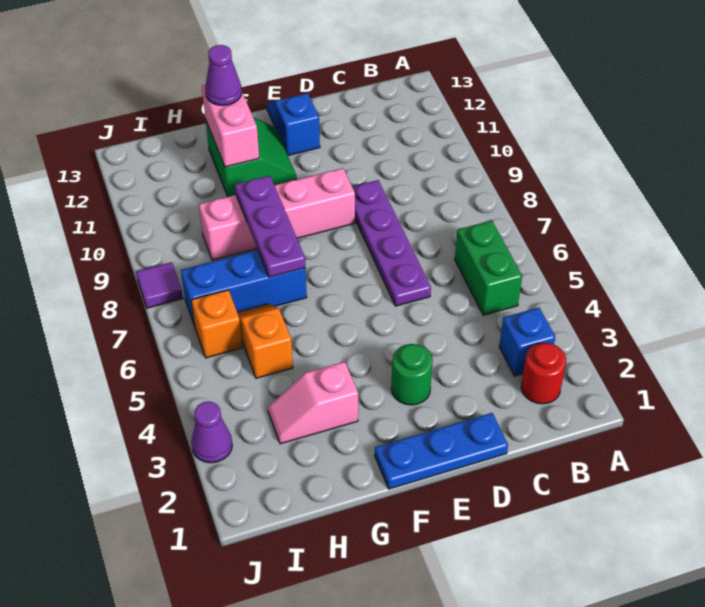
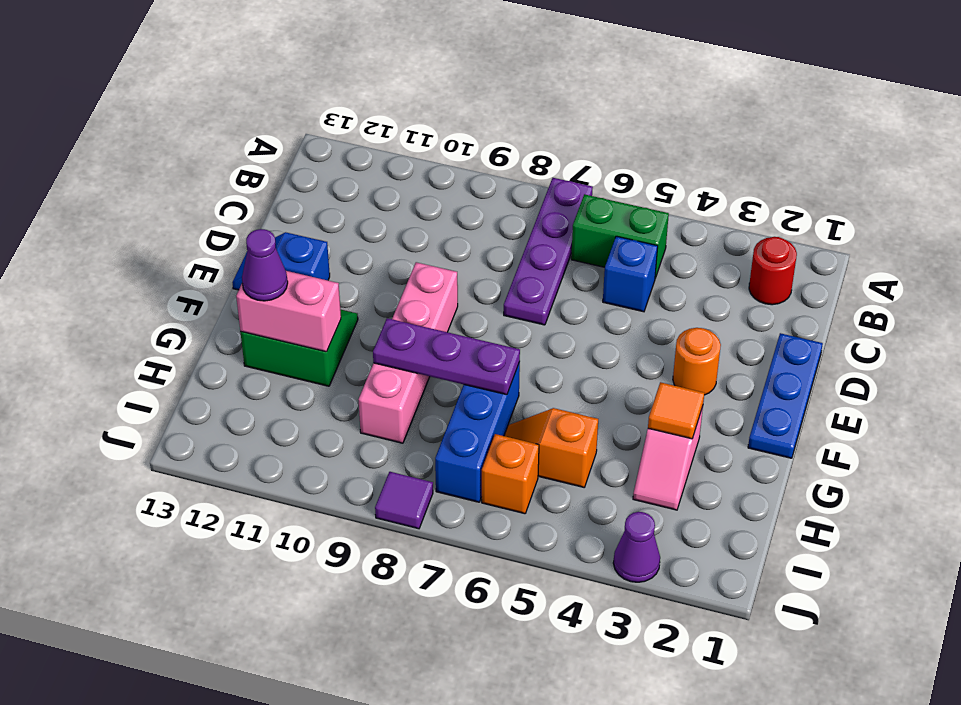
blue brick B3 level 1 -> blue brick C5 level 1
purple plate D6:D9 level 1 -> purple plate A7:D7 level 1
green round brick E3 level 1 -> orange round brick E3 level 1
none -> orange tile G3 level 2

